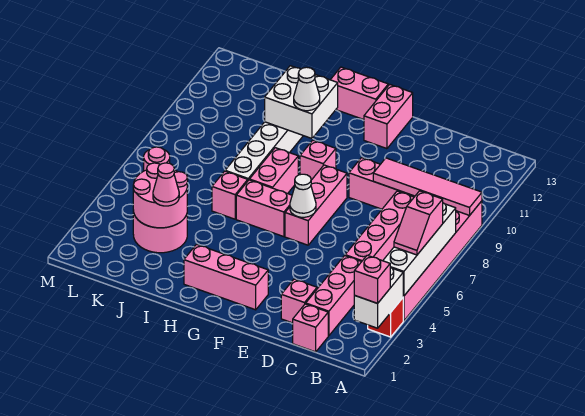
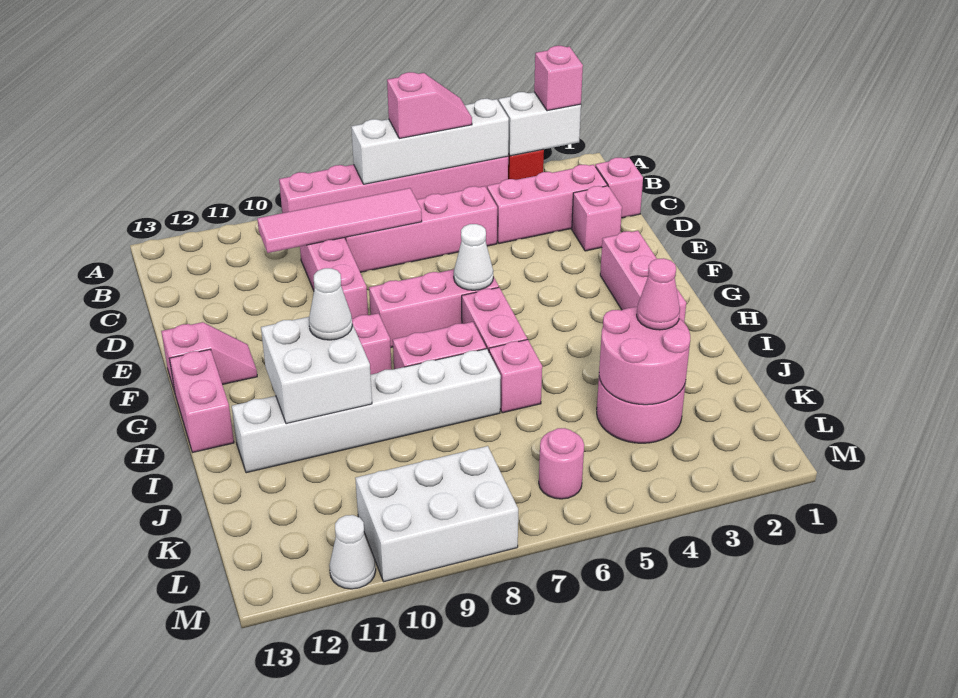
pink tile A9:D9 level 2 -> pink tile C7:C10 level 2
pink brick F12:F13 level 1 -> pink slope F12:F13 level 1 top 13
none -> white brick L8:M10 level 1
none -> white cone M11 level 1

